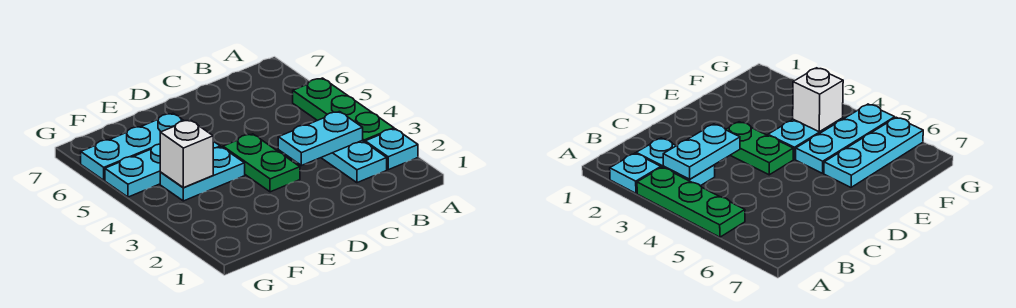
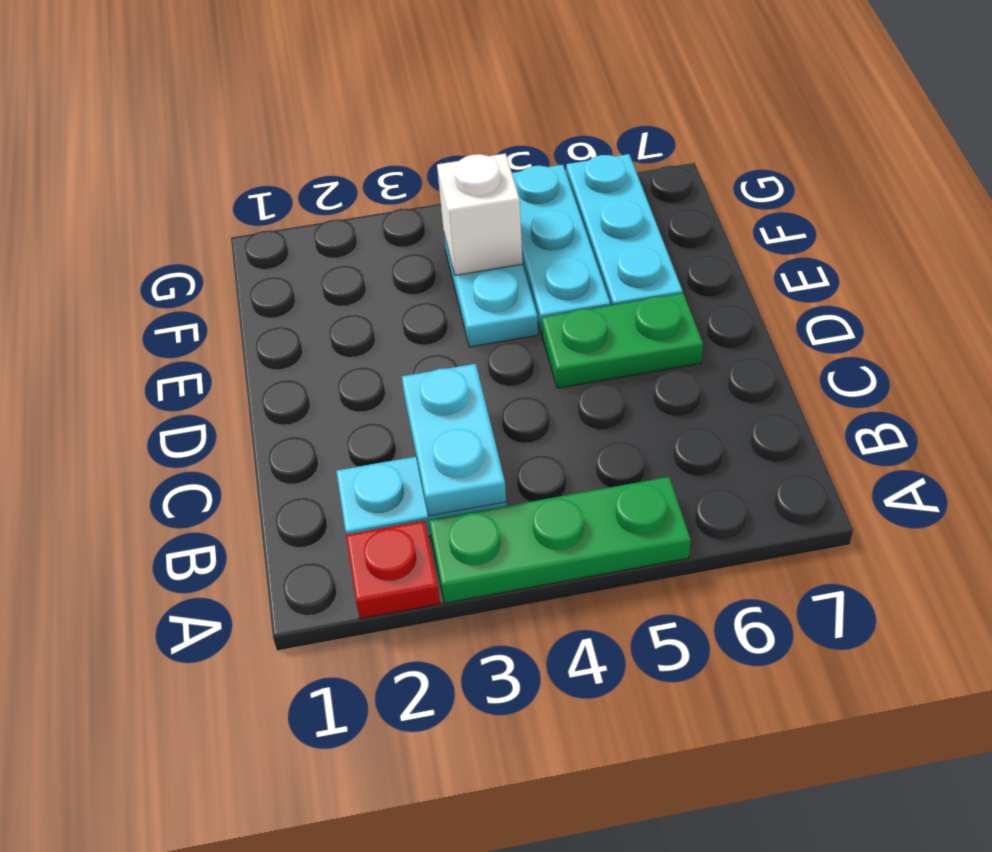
cyan plate A2 level 1 -> red plate A2 level 1
green plate D3:D4 level 1 -> green plate D5:D6 level 1

